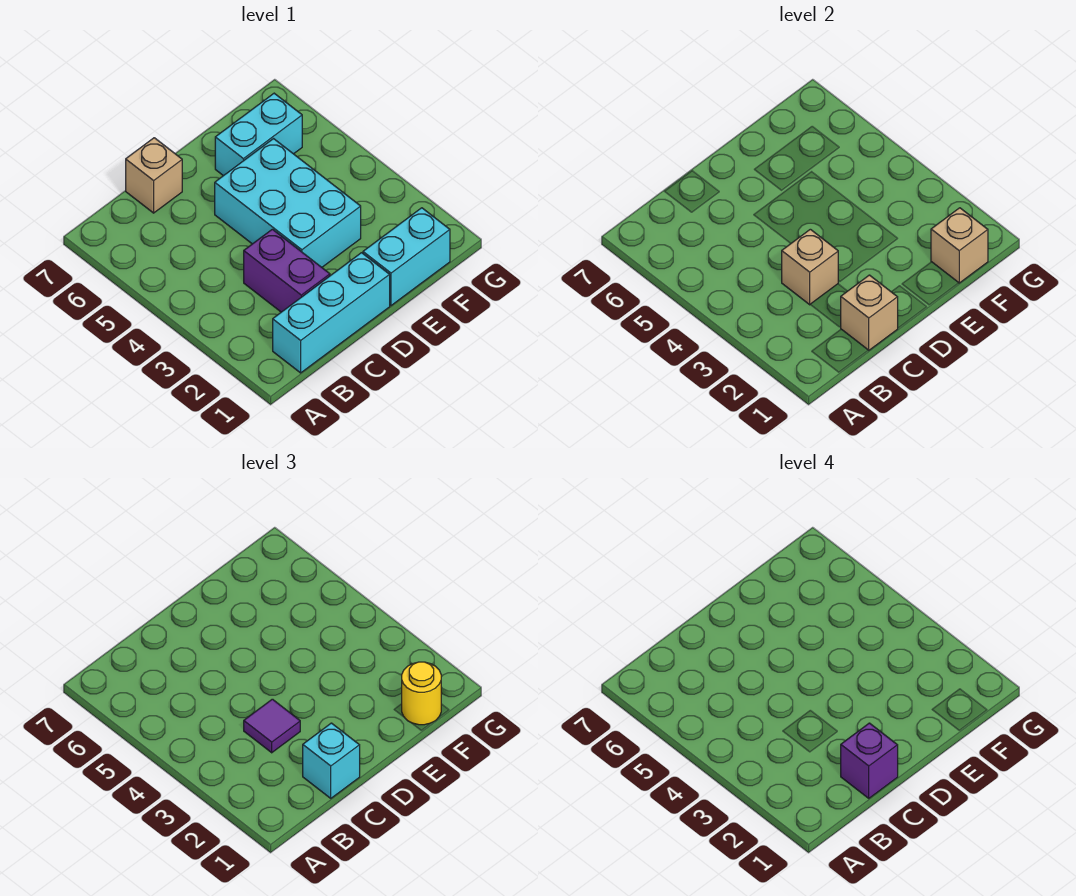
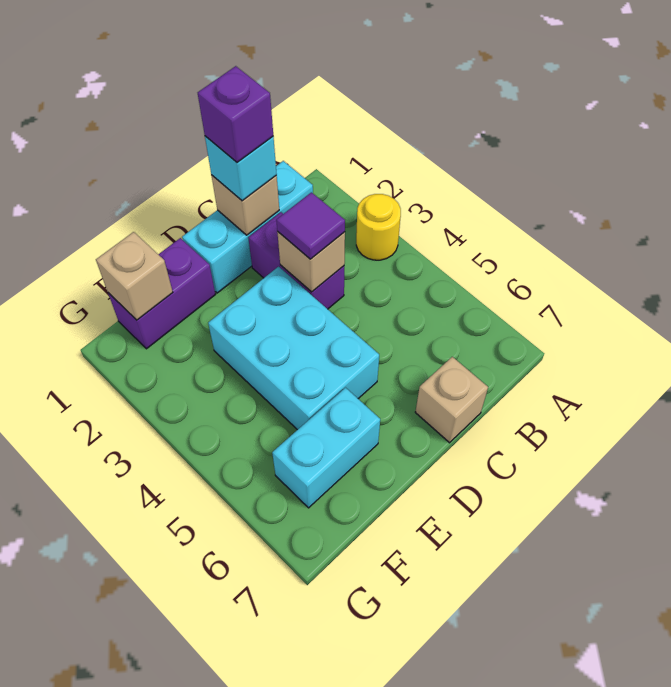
cyan brick E1:F1 level 1 -> purple brick E1:F1 level 1
yellow round brick F1 level 3 -> yellow round brick A3 level 1

